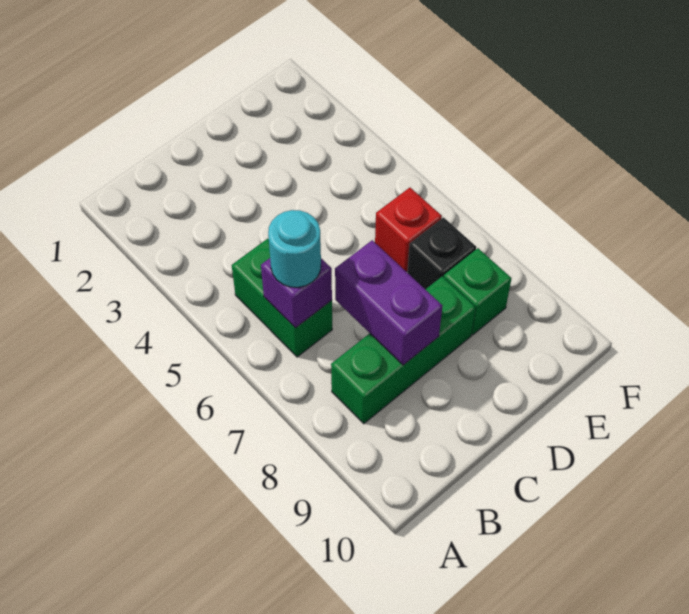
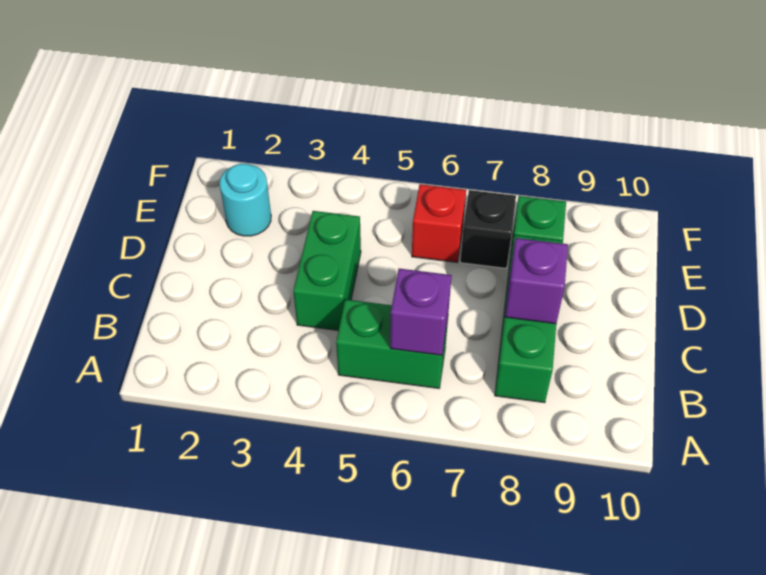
cyan round brick B6 level 3 -> cyan round brick E2 level 1
none -> green brick C4:D4 level 1
purple brick C7:C8 level 2 -> purple brick C8 level 2

